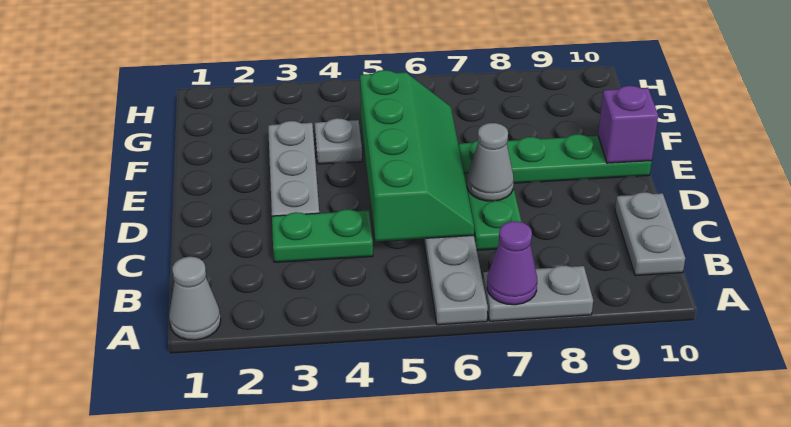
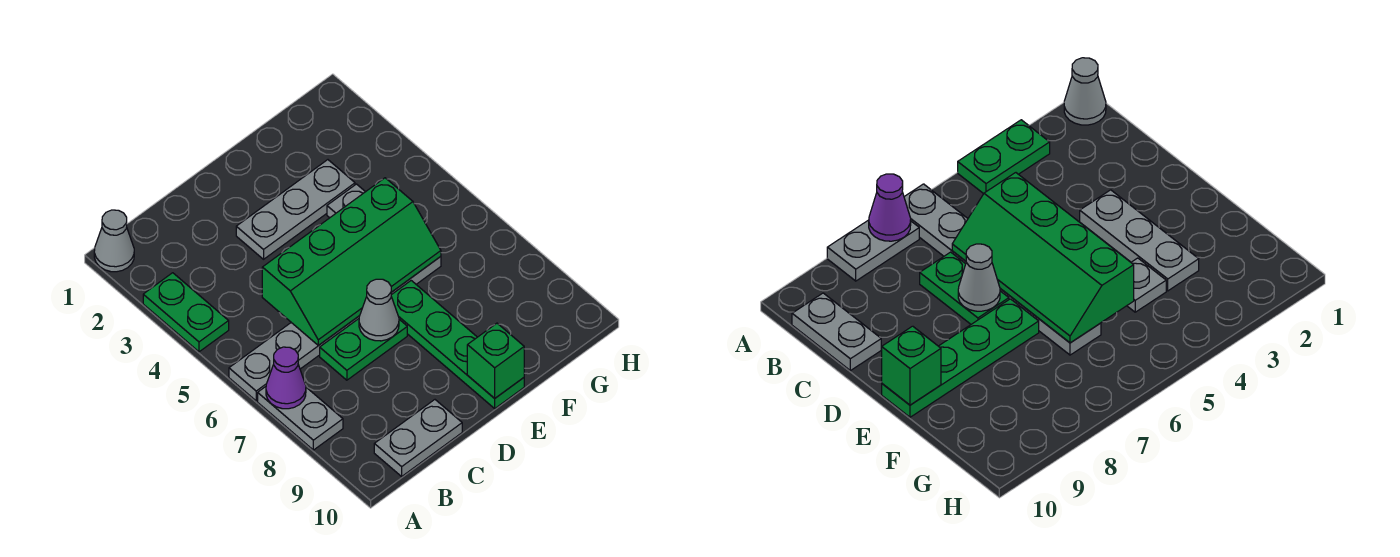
green plate C3:C4 level 1 -> green plate A3:A4 level 1
purple brick E10 level 2 -> green brick E10 level 2

